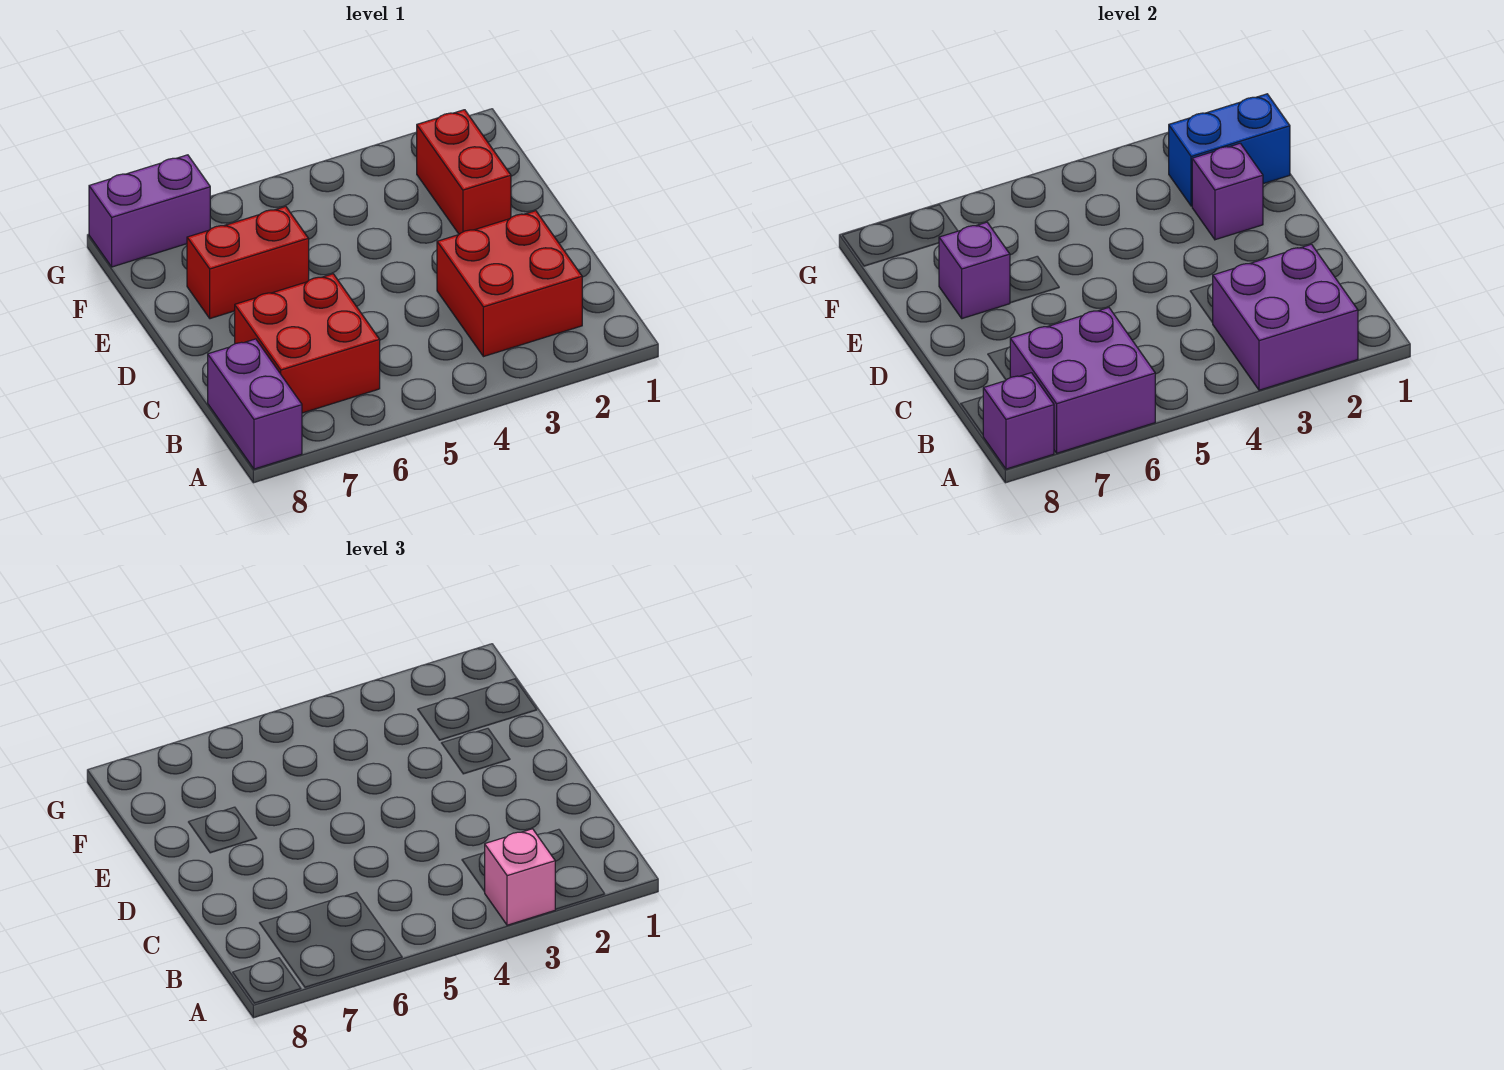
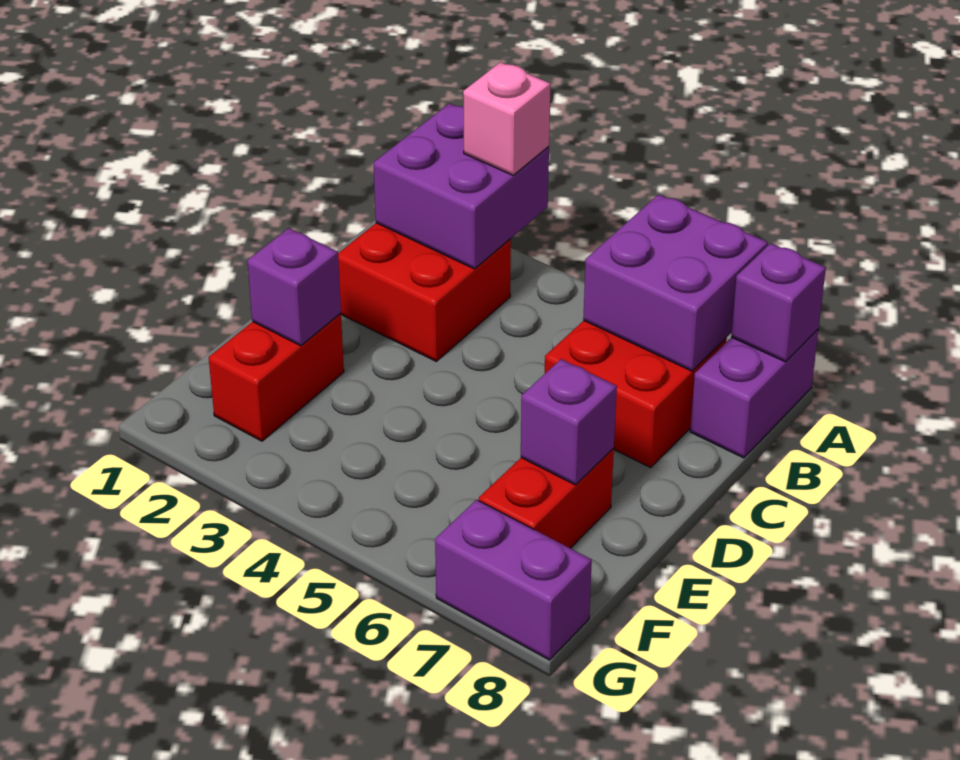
red brick E6:E7 level 1 -> red brick E7:F7 level 1
blue brick F1:F2 level 2 -> none

